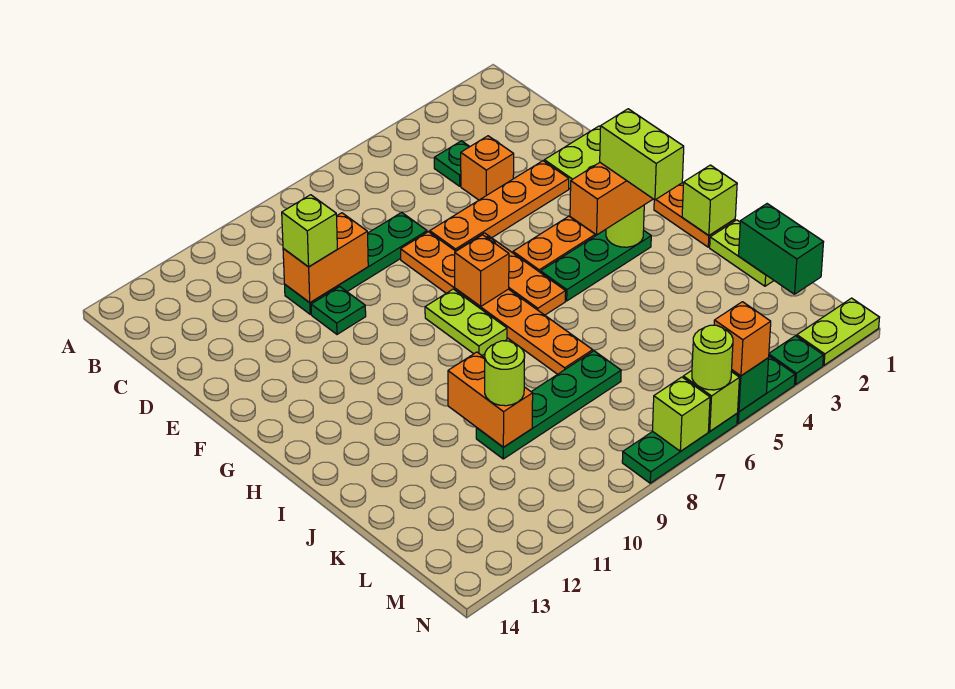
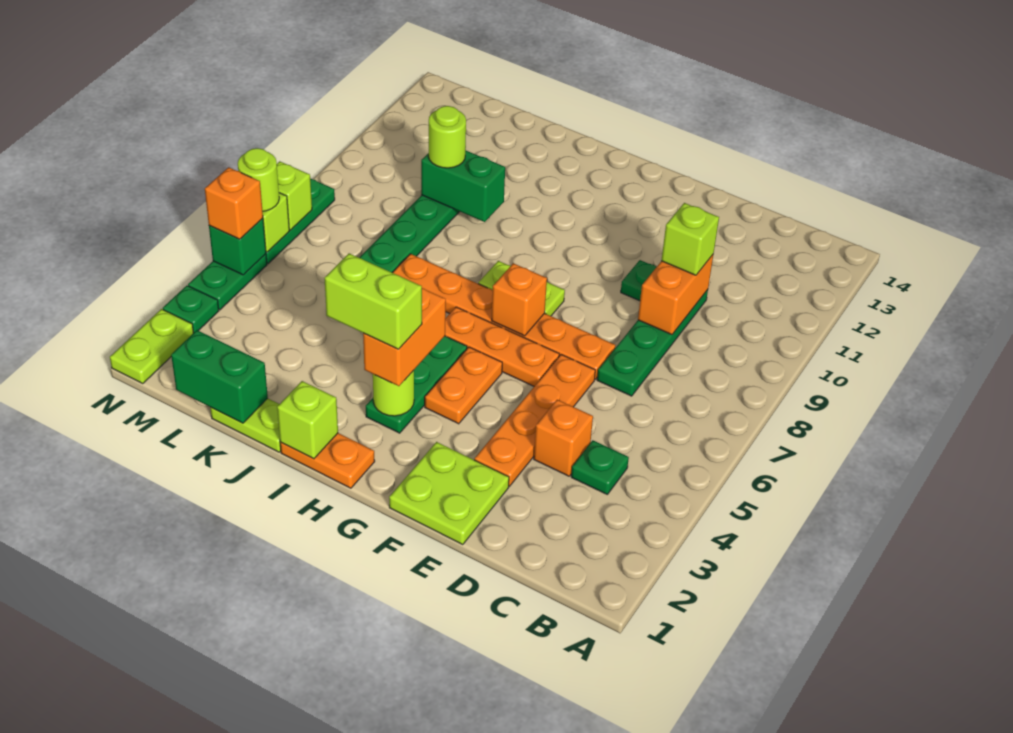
orange brick J10:K10 level 2 -> green brick J10:K10 level 2

